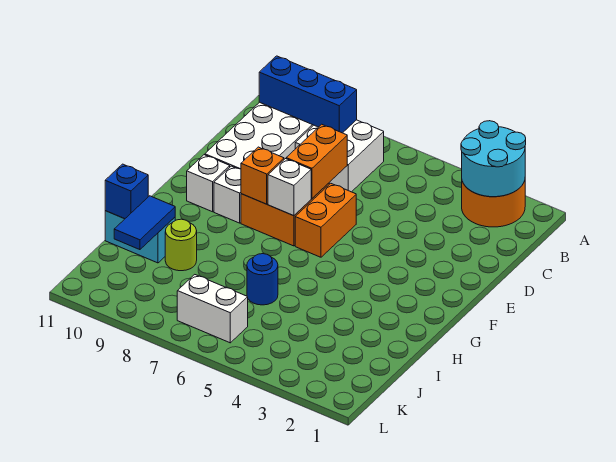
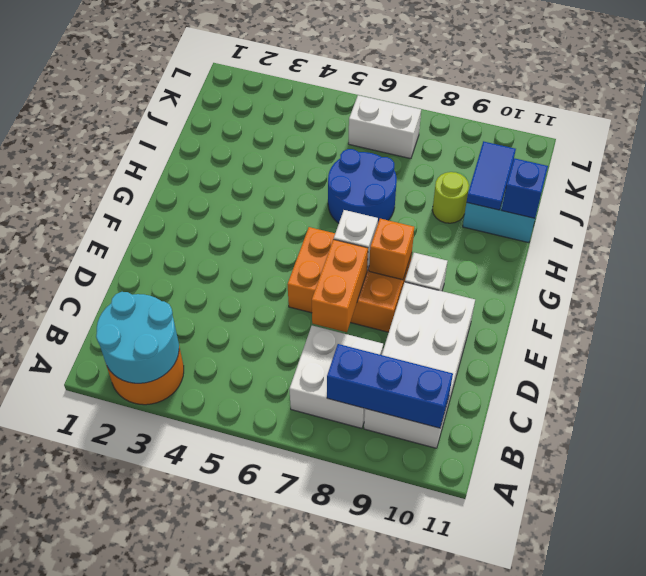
white brick F10 level 1 -> none
blue round brick I6 level 1 -> blue round brick H6:I7 level 1

